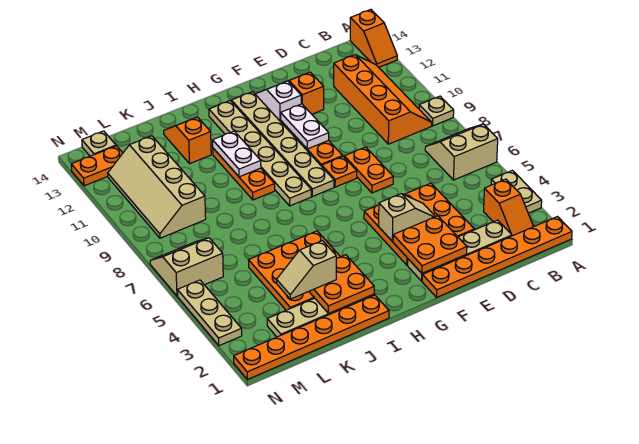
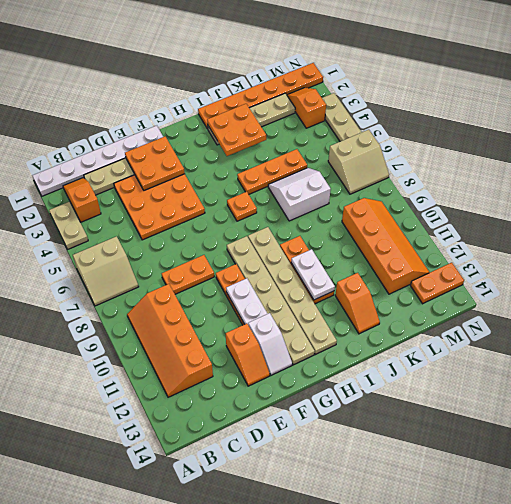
orange plate A1:F1 level 1 -> white plate A1:F1 level 1
tan plate A9 level 1 -> none
orange slope A13:A14 level 1 top 14 -> orange slope M2:M3 level 1 top 3
tan slope E4:F4 level 2 top F -> none
orange plate E7:E8 level 1 -> orange plate D8:E8 level 1
orange plate F8 level 1 -> orange plate H6 level 1
orange plate I3:K5 level 1 -> orange plate I5:K5 level 1
tan slope J3:K3 level 3 top J -> none
none -> white slope J6:K7 level 1 top 7
tan slope L9:M12 level 1 top L -> orange slope L9:M12 level 1 top L
tan plate M14 level 1 -> none

